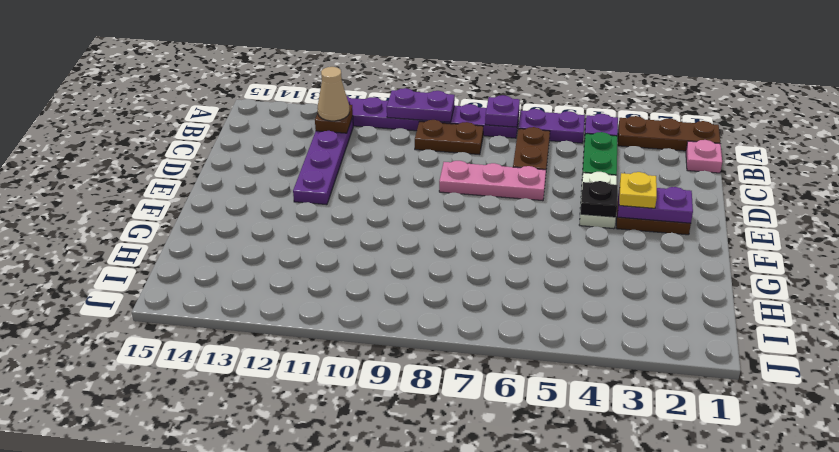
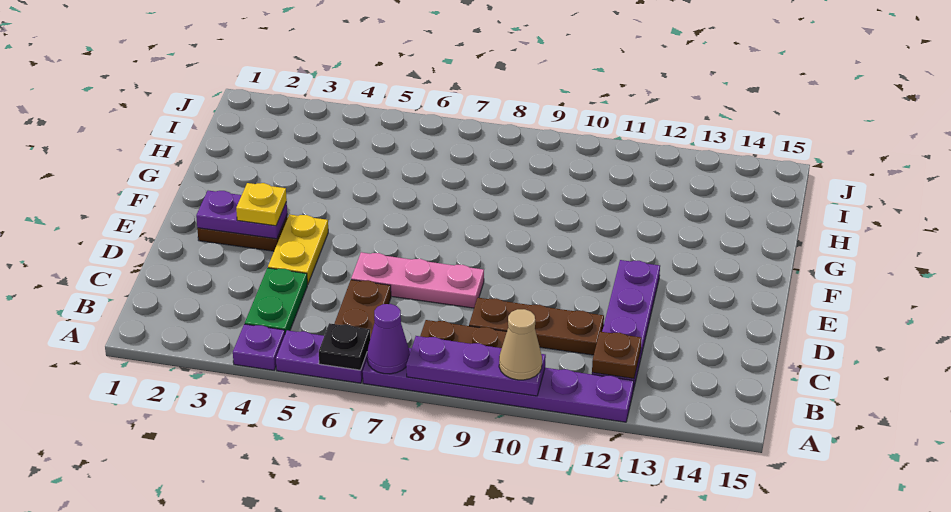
brown plate A1:A3 level 1 -> brown plate C9:C11 level 1
purple plate A7 level 2 -> purple cone A7 level 2
purple plate A9:A10 level 2 -> purple plate A8:A10 level 2
pink plate B1 level 1 -> none
tan cone B12 level 3 -> tan cone A10 level 3
white plate D4:E4 level 1 -> yellow plate D4:E4 level 1
black plate E4 level 2 -> black plate A6 level 2

